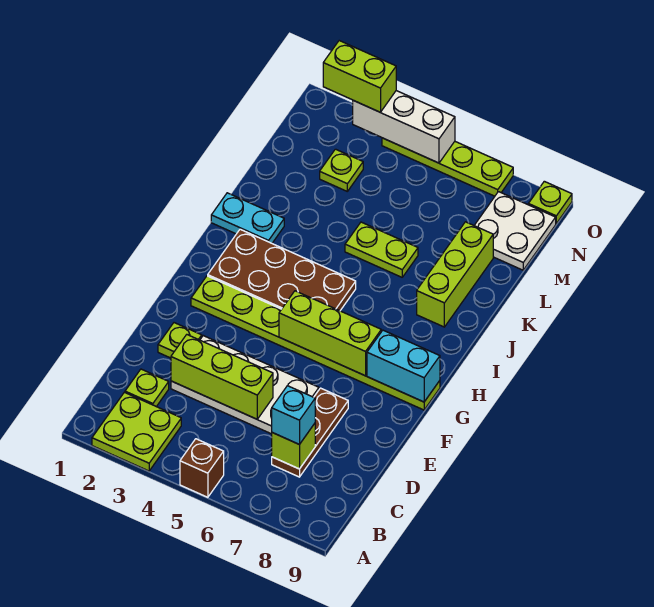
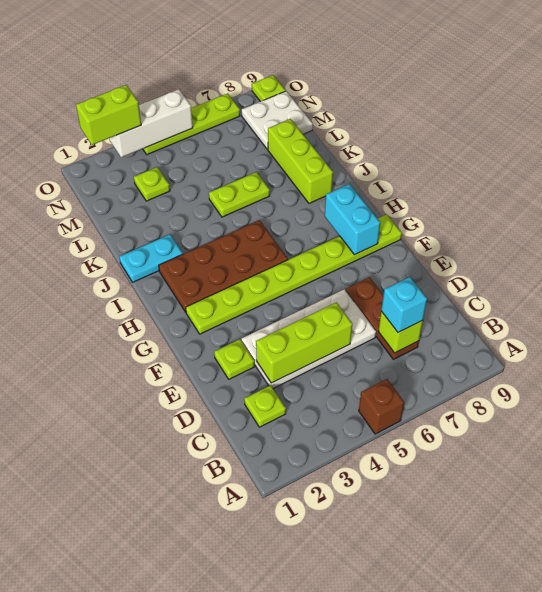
lime plate A2:B3 level 1 -> none
lime brick G5:G7 level 2 -> none
cyan brick G8:G9 level 2 -> cyan brick G8:H8 level 2

